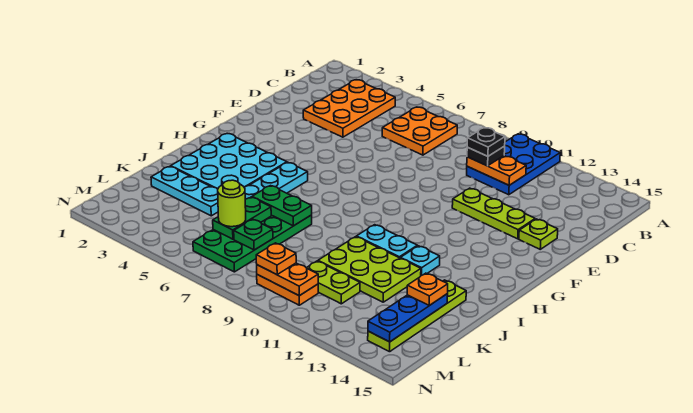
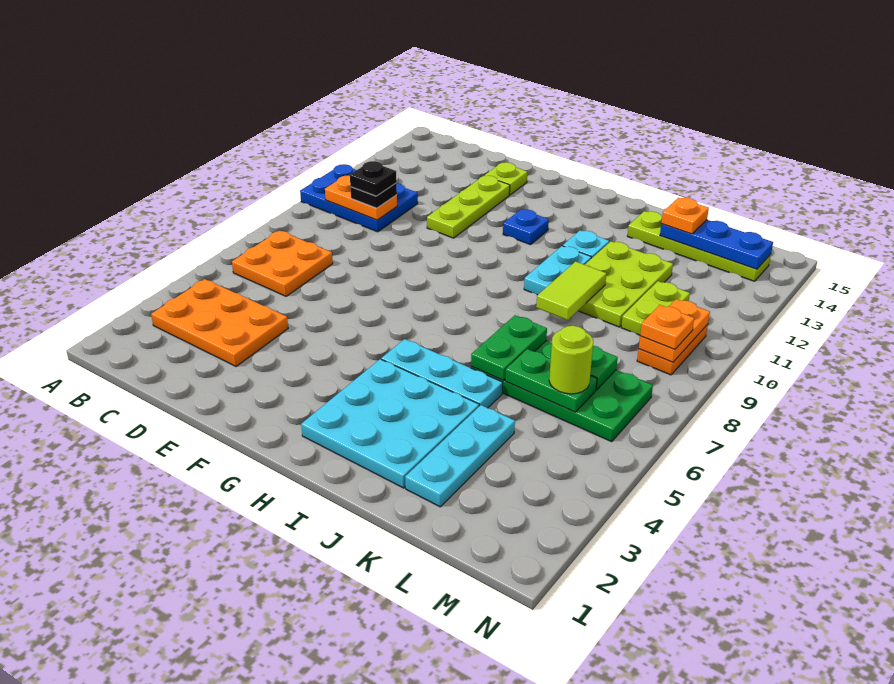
orange plate C10:C11 level 2 -> orange plate B10:C10 level 2
none -> blue plate G12 level 1
none -> lime tile J9:J10 level 2

